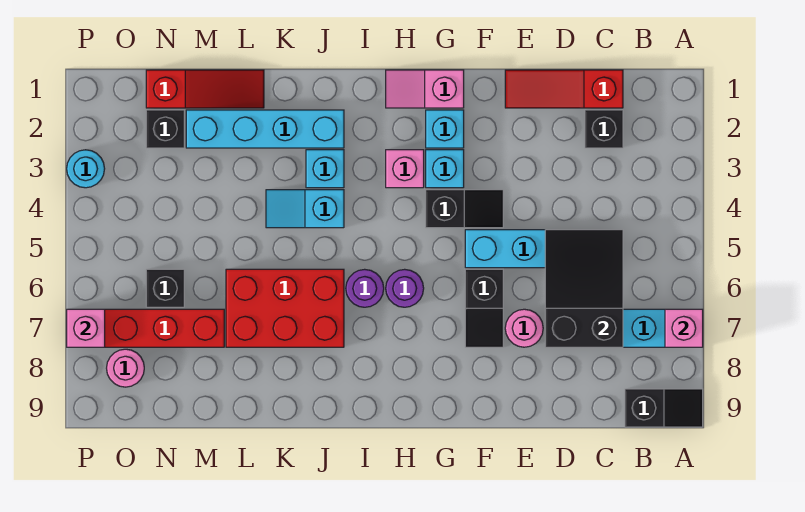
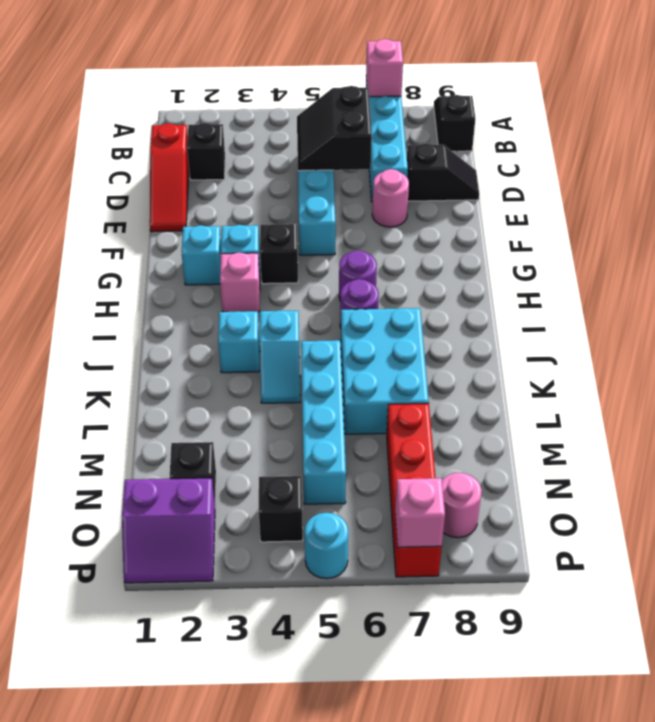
black slope C5:D7 level 2 top 7 -> black slope C5:D6 level 2 top 6
black slope F6:F7 level 1 top 6 -> black slope D8:D9 level 1 top 8
pink slope G1:H1 level 1 top G -> none
cyan brick J2:M2 level 1 -> cyan brick K5:N5 level 1
red brick J6:L7 level 1 -> cyan brick J6:L7 level 1
red slope L1:N1 level 1 top N -> none
black brick N6 level 1 -> black brick O4 level 1
none -> purple slope O1:P2 level 1 top O
cyan round brick P3 level 1 -> cyan round brick P5 level 1

